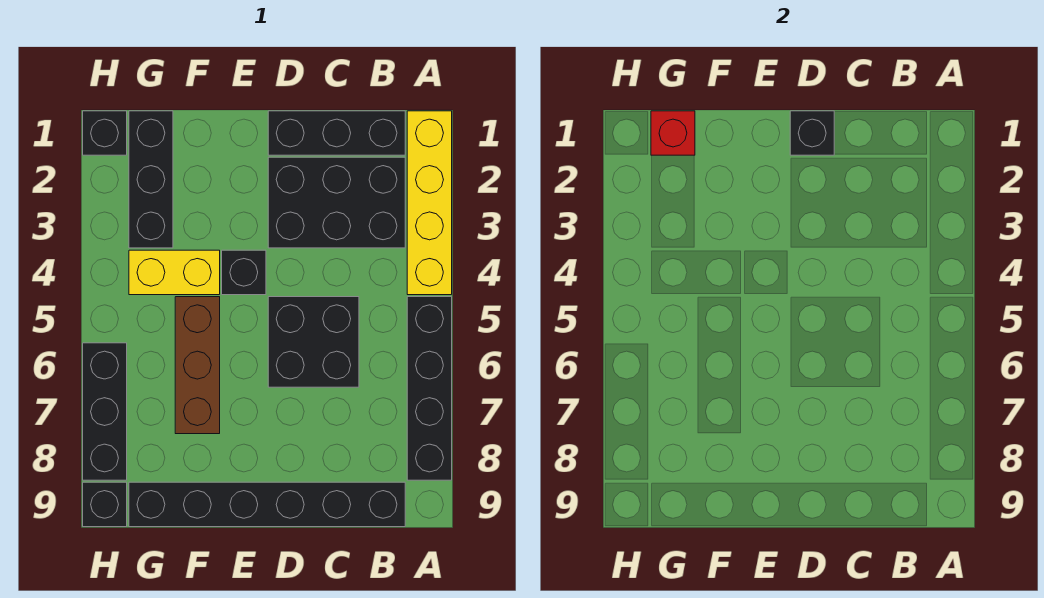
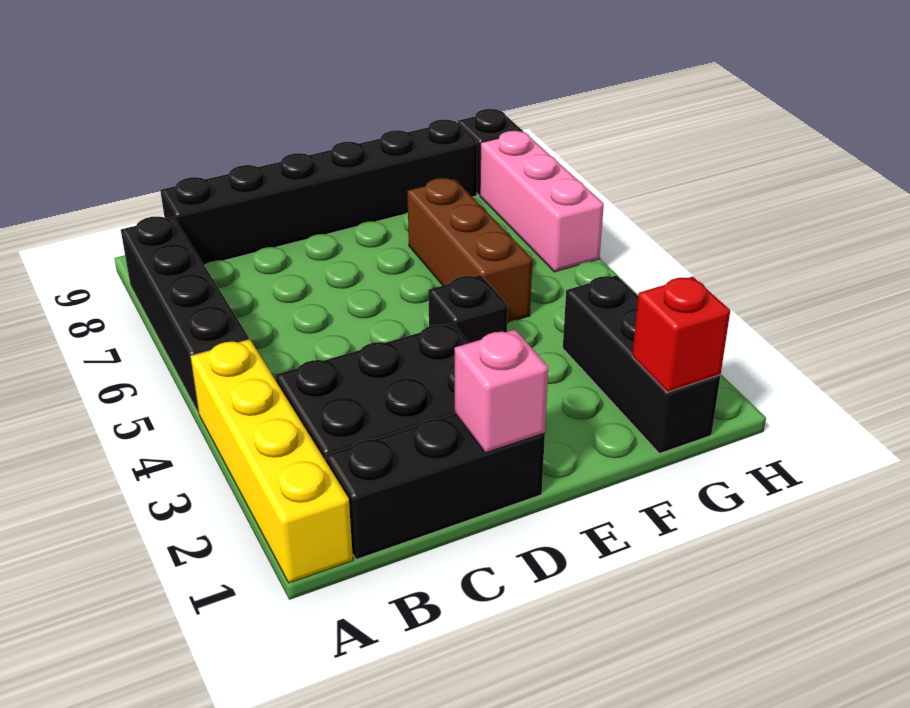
black brick C5:D6 level 1 -> none
black brick D1 level 2 -> pink brick D1 level 2
yellow brick F4:G4 level 1 -> none
black brick H1 level 1 -> none
black brick H6:H8 level 1 -> pink brick H6:H8 level 1

